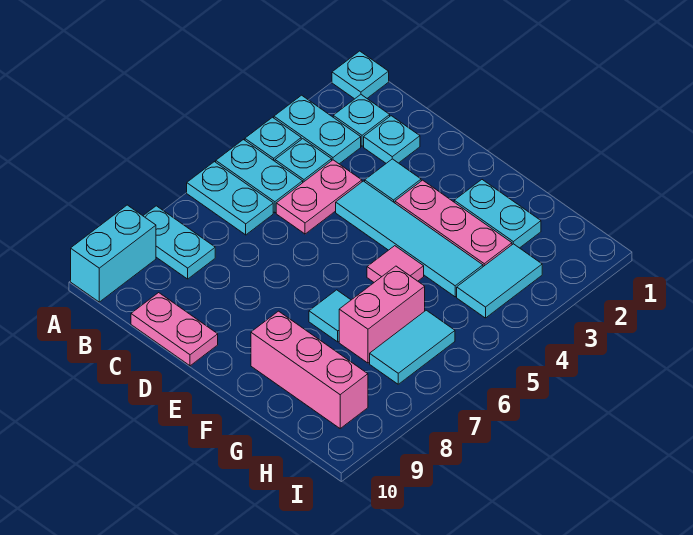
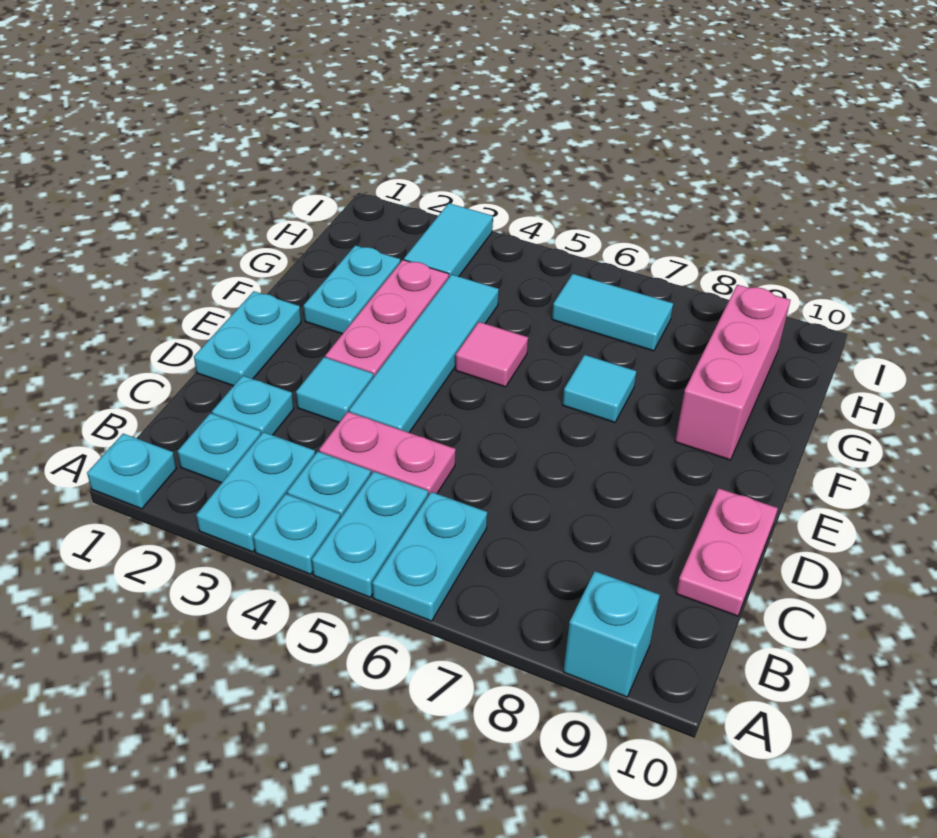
cyan plate A8:B8 level 1 -> cyan plate D1:E1 level 1
cyan brick A9:A10 level 1 -> cyan brick A9 level 1
pink brick G6:G7 level 1 -> none
cyan tile H3:H4 level 1 -> cyan tile H3:I3 level 1

